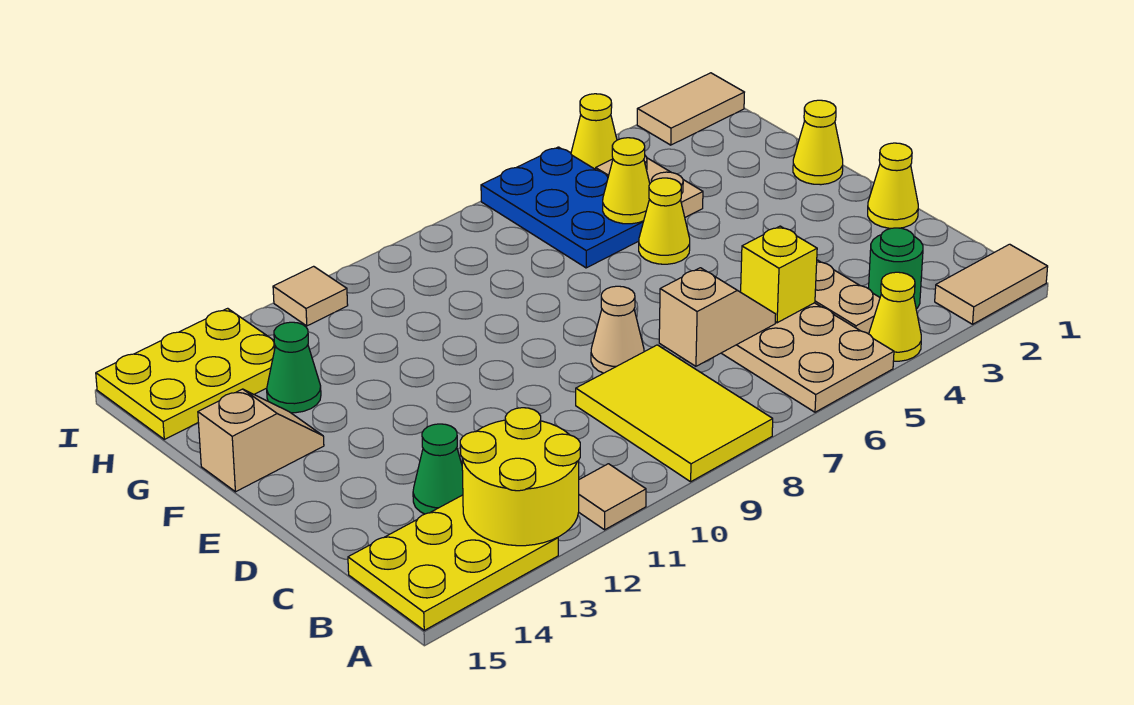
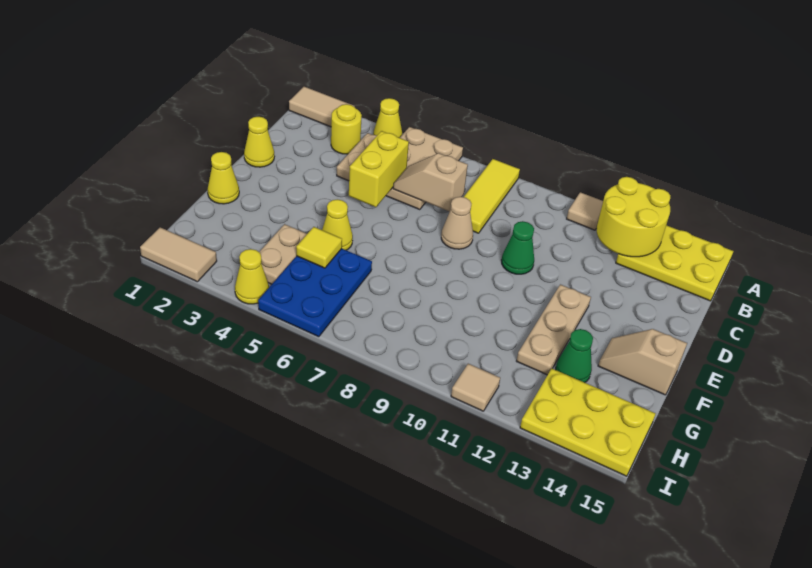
yellow tile A8:C9 level 1 -> yellow tile A8:C8 level 1
green round brick B3 level 1 -> yellow round brick B3 level 1
yellow brick C5 level 2 -> yellow brick C5:D5 level 2
green cone C13 level 1 -> green cone D10 level 1
none -> tan plate E12:G12 level 1
yellow cone G5 level 2 -> yellow tile G5 level 2

